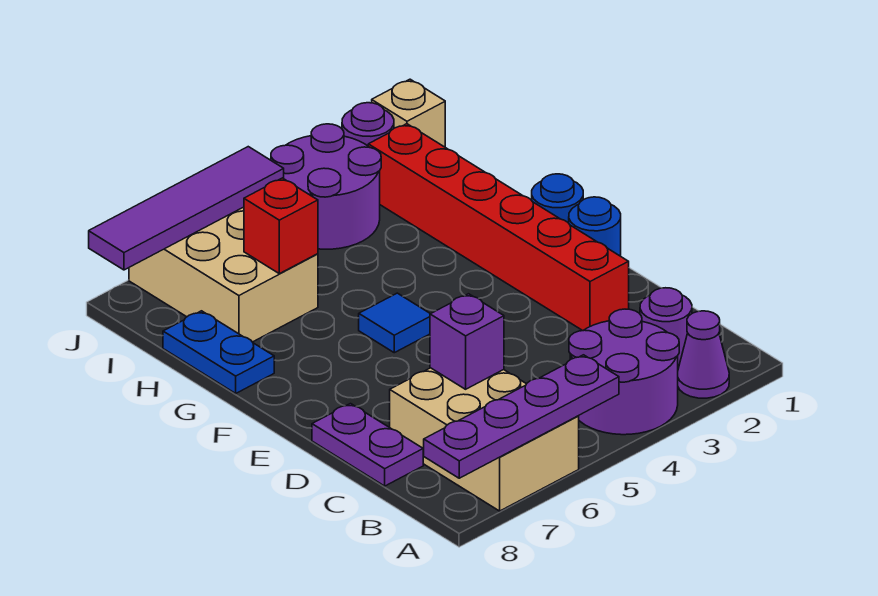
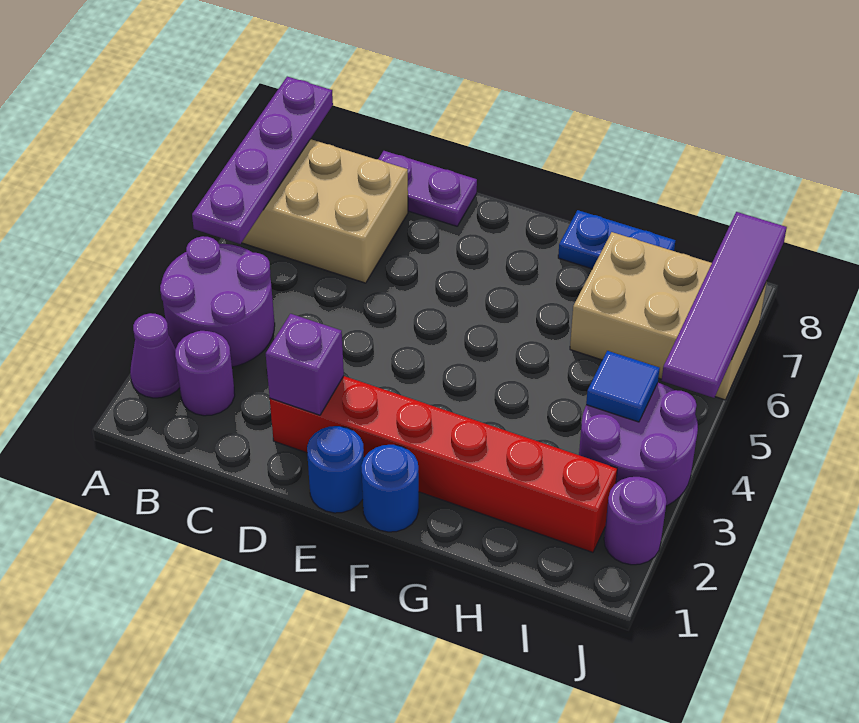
purple brick C6 level 2 -> purple brick D2 level 2
blue tile F5 level 1 -> blue tile I4 level 2
red brick H6 level 2 -> none
tan brick J1 level 1 -> none

